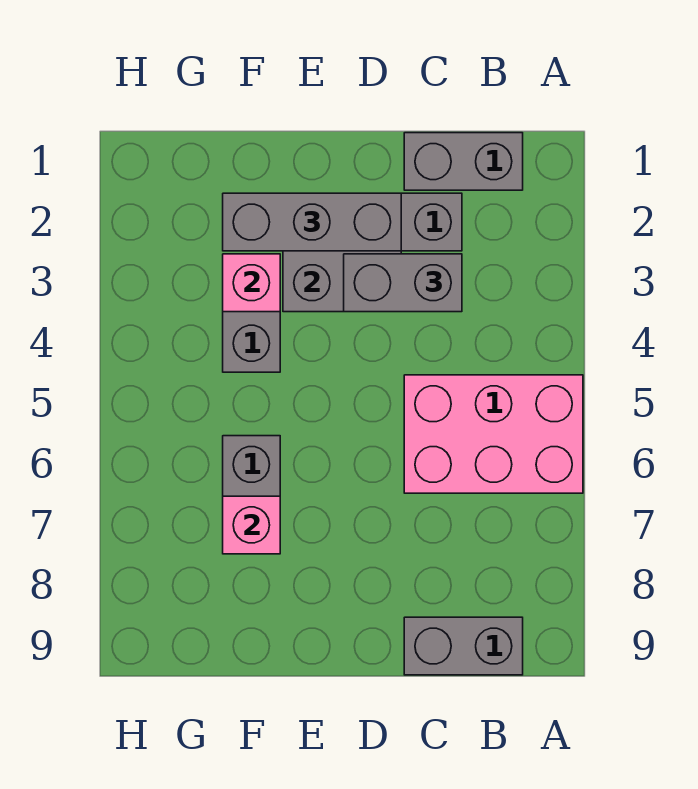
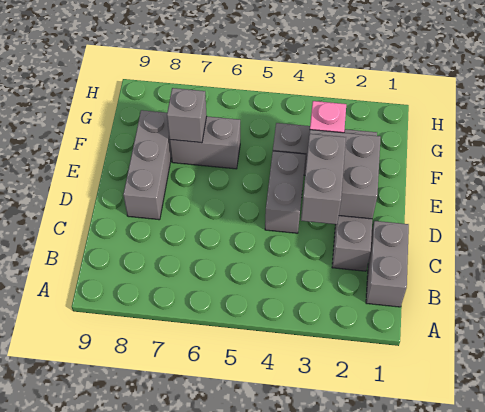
pink brick A5:C6 level 1 -> none
grey brick B9:C9 level 1 -> grey brick D4:E4 level 1
grey brick D2:F2 level 3 -> grey brick D8:F8 level 1
pink brick F7 level 2 -> grey brick F7 level 2

